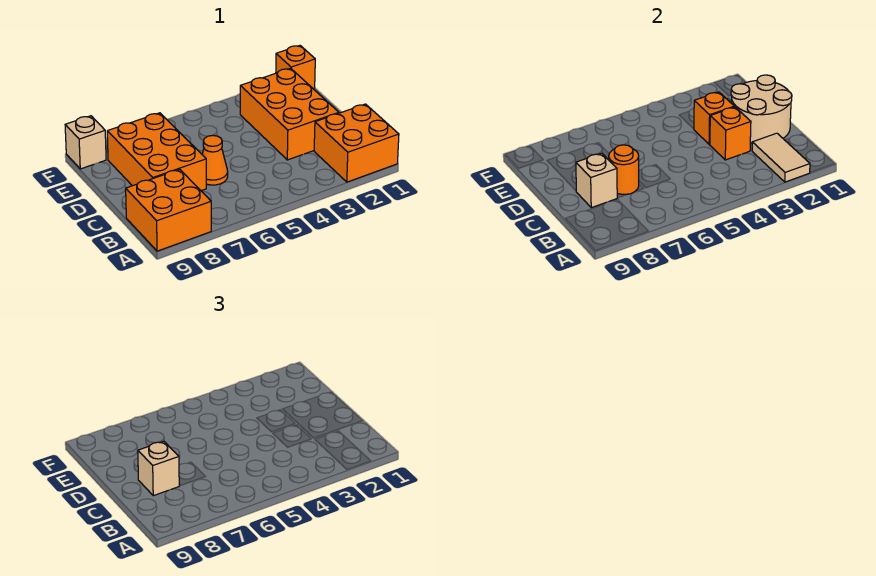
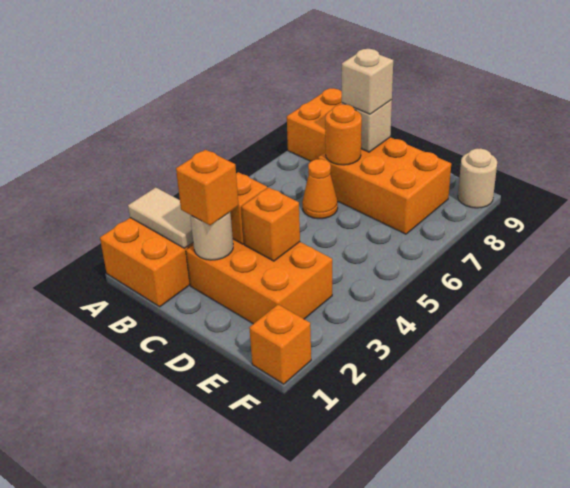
tan round brick C1:D2 level 2 -> tan round brick C2 level 2
none -> orange brick C2 level 3
tan brick F9 level 1 -> tan round brick F9 level 1

